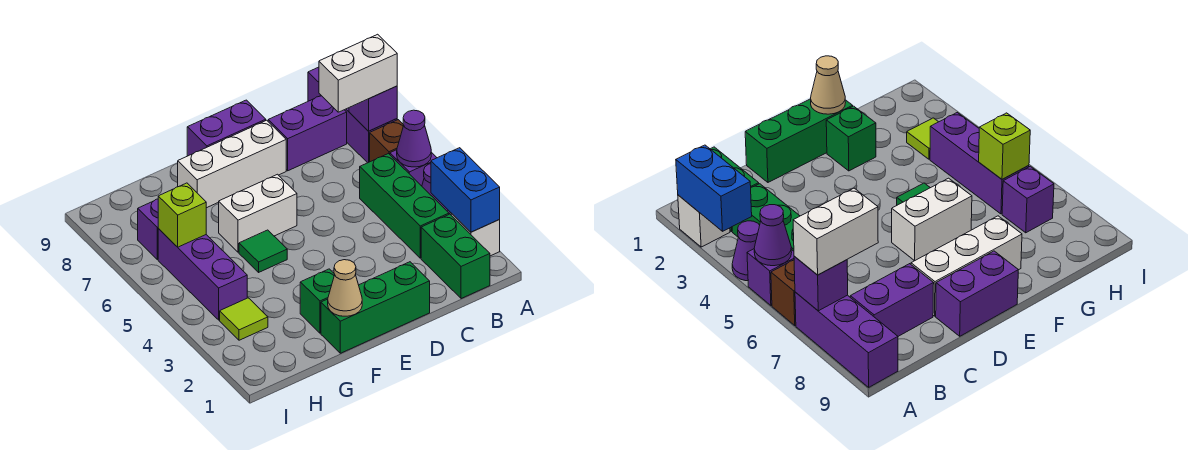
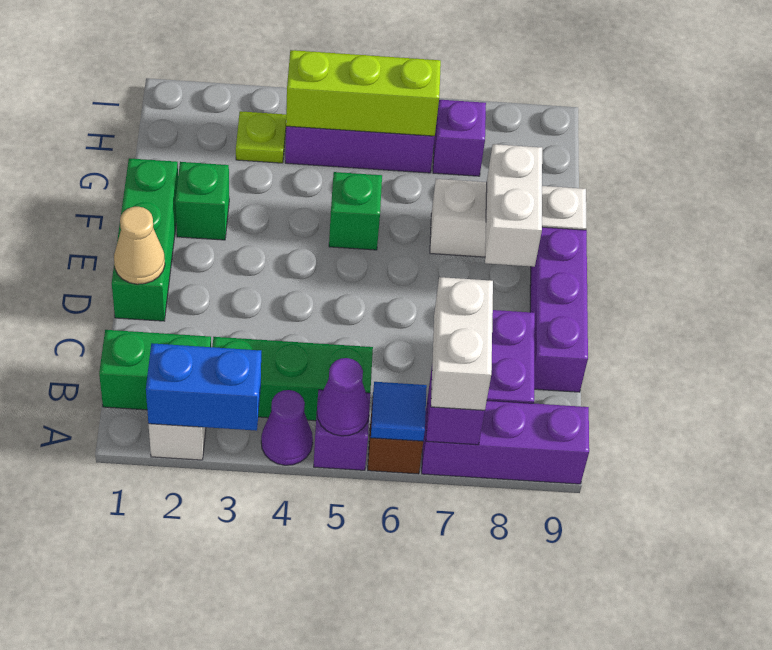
none -> blue tile A6 level 2
white brick D8:F8 level 1 -> white brick F7:F9 level 1
purple brick D9:E9 level 1 -> purple brick C9:E9 level 1
white brick E6:F6 level 1 -> white brick E8:F8 level 2
tan cone F1 level 2 -> tan cone D1 level 2
green tile F5 level 1 -> green brick F5 level 1
lime tile H3 level 1 -> lime plate H3 level 1
lime brick H6 level 2 -> lime brick H4:H6 level 2

